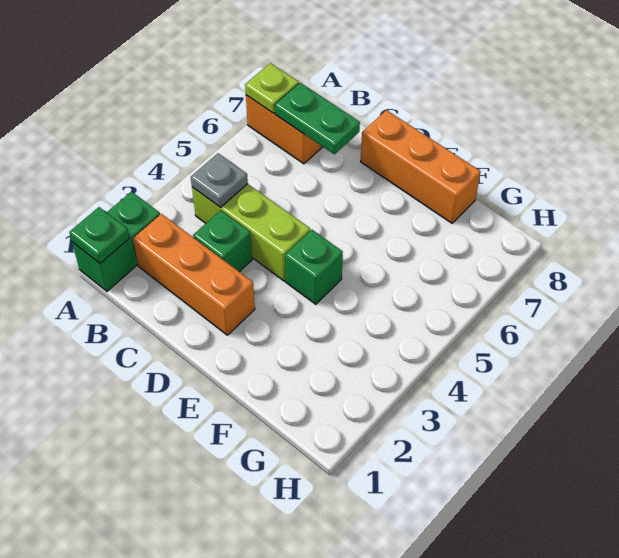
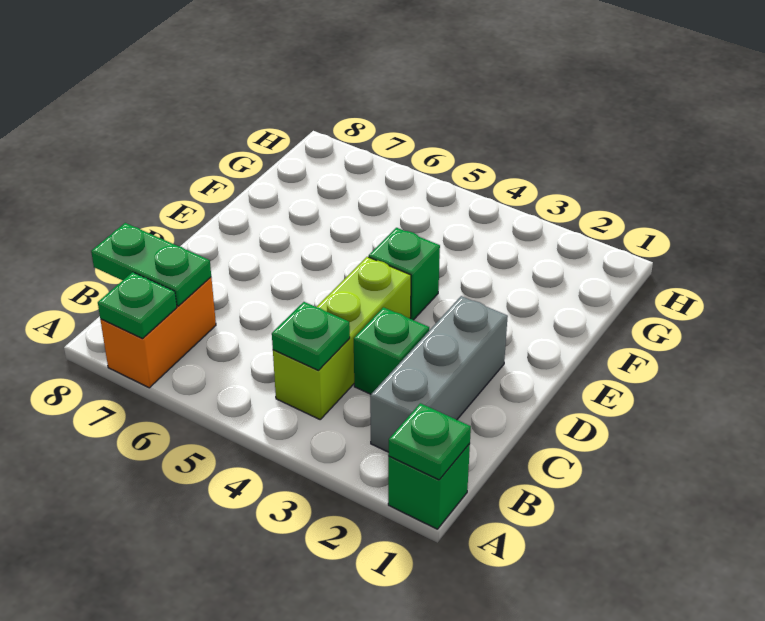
green brick A1:A2 level 1 -> green brick A1 level 1
lime plate A7 level 2 -> green plate A7 level 2
orange brick B2:D2 level 1 -> grey brick B2:D2 level 1
grey plate B4 level 2 -> green plate B4 level 2
green plate B7:C7 level 2 -> green plate B7:B8 level 2
orange brick D8:F8 level 1 -> none

